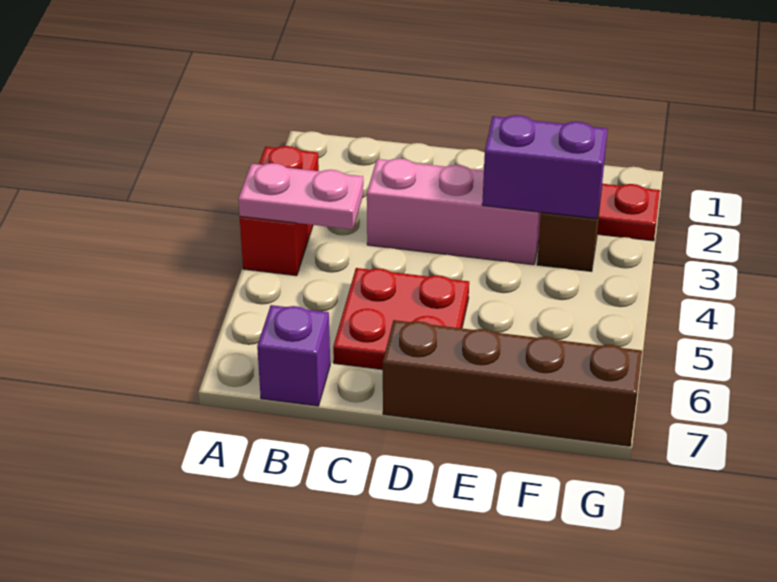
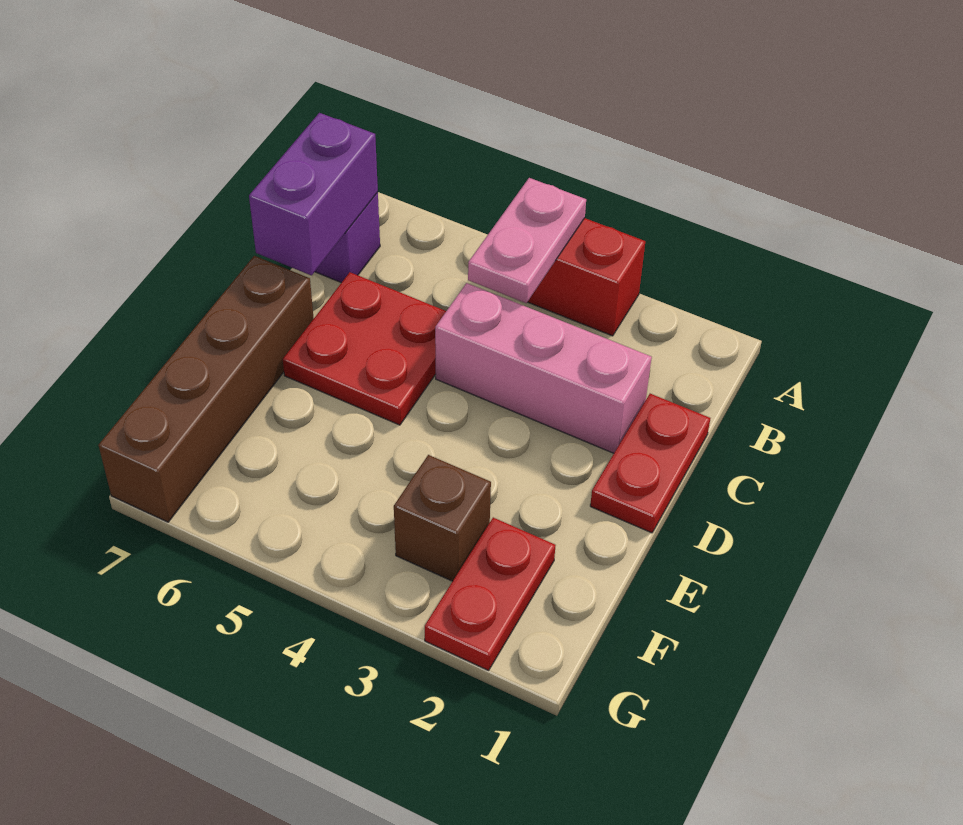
none -> red plate C1:D1 level 1
pink brick C3:E3 level 1 -> pink brick C2:C4 level 1
purple brick E3:F3 level 2 -> purple brick B7:C7 level 2

